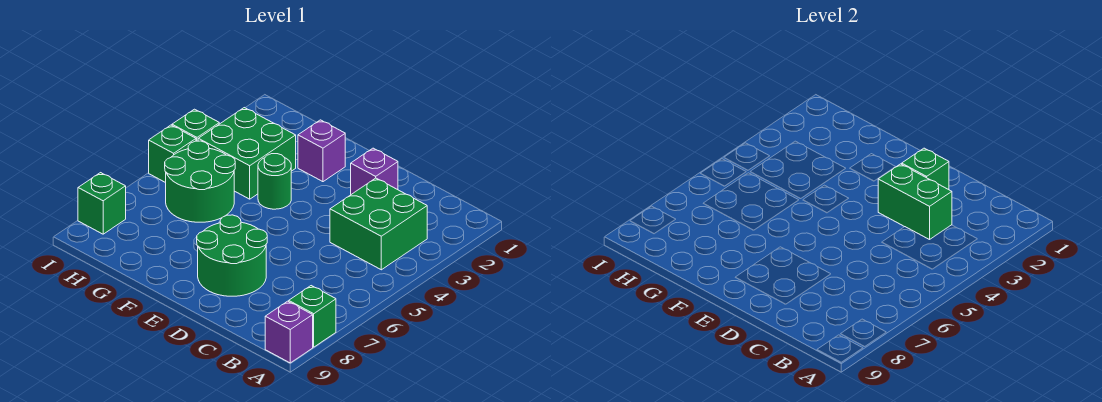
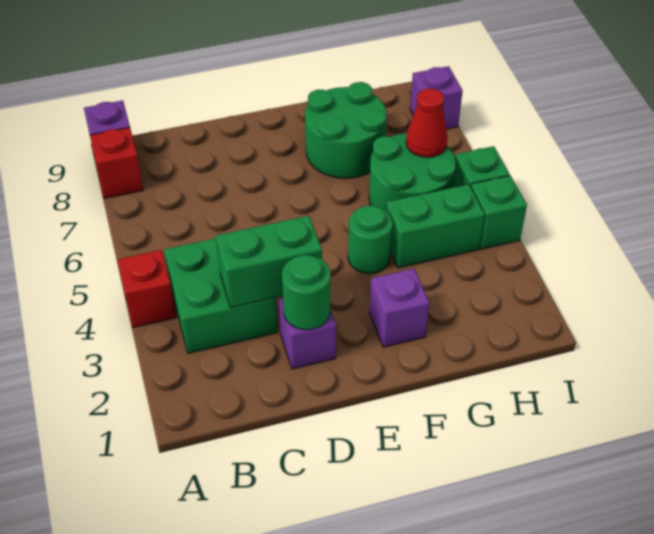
none -> red brick A4 level 1
green brick A8 level 1 -> red brick A8 level 1
green brick D2 level 2 -> green round brick D2 level 2
green round brick D7:E8 level 1 -> green round brick F7:G8 level 1
green brick G3:H4 level 1 -> green brick G4:H4 level 1
none -> red cone H6 level 2
green brick I8 level 1 -> purple brick I8 level 1

